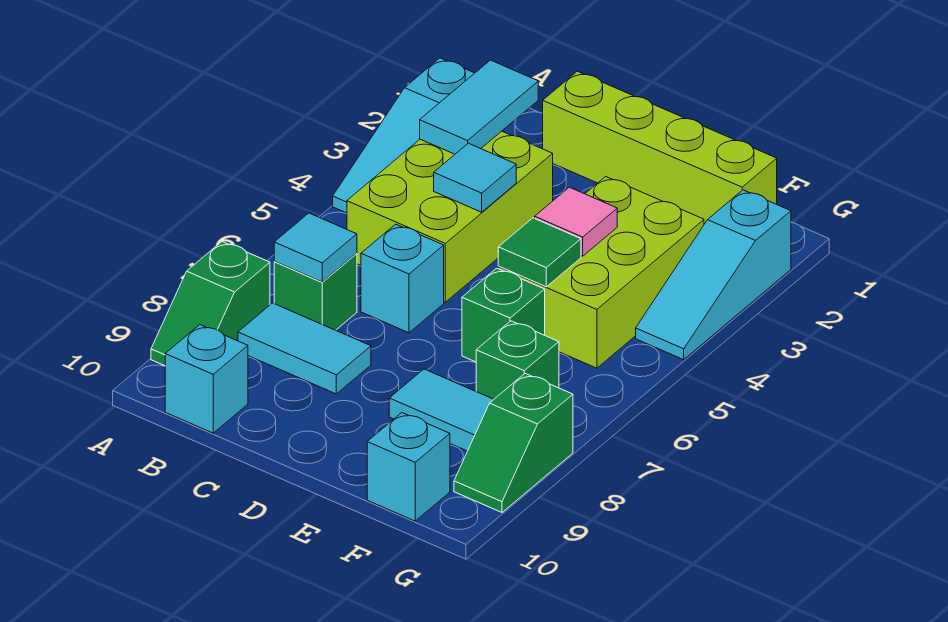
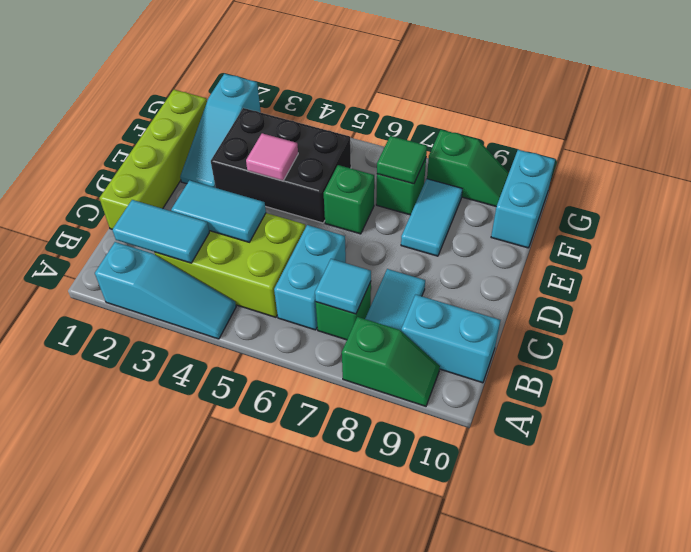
cyan brick B10 level 1 -> cyan brick B9:B10 level 1
cyan tile C4 level 2 -> cyan tile C3:C4 level 2
cyan brick C6 level 1 -> cyan brick B6:C6 level 1
lime brick E3:F5 level 1 -> black brick E3:F5 level 1
green tile E5 level 2 -> green tile F7 level 2
cyan brick F10 level 1 -> cyan brick F10:G10 level 1
cyan slope G2:G4 level 1 top 2 -> cyan slope E2:G2 level 1 top G

